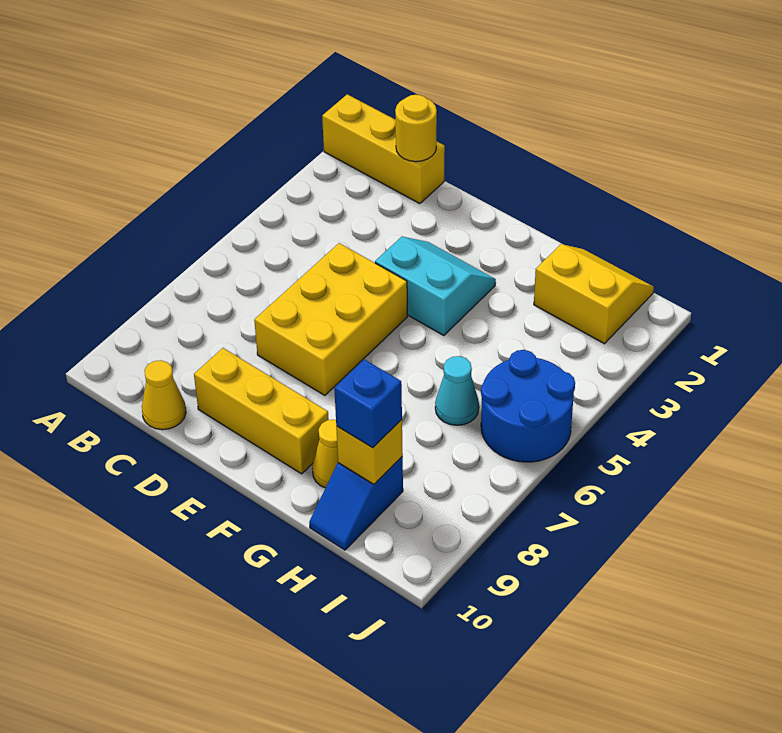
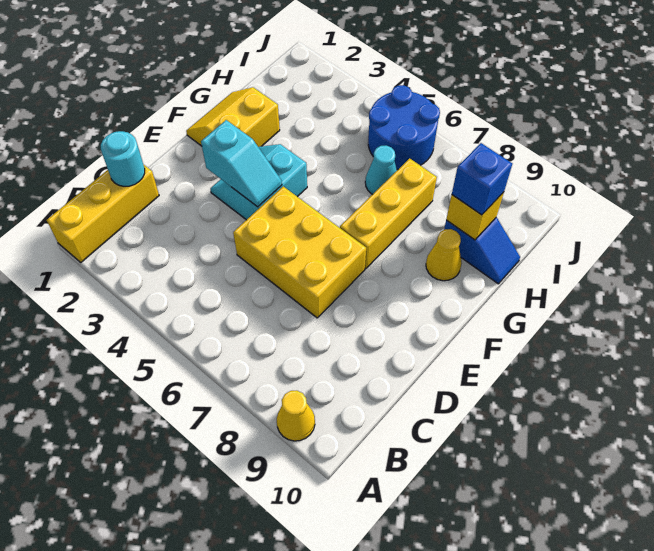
yellow round brick C1 level 2 -> cyan round brick C1 level 2
yellow cone C10 level 1 -> yellow cone A9 level 1
yellow brick D9:F9 level 1 -> yellow brick F7:H7 level 1
none -> cyan slope E3:E4 level 2 top 3
yellow slope H1:I2 level 1 top 2 -> yellow slope F1:G2 level 1 top 2

